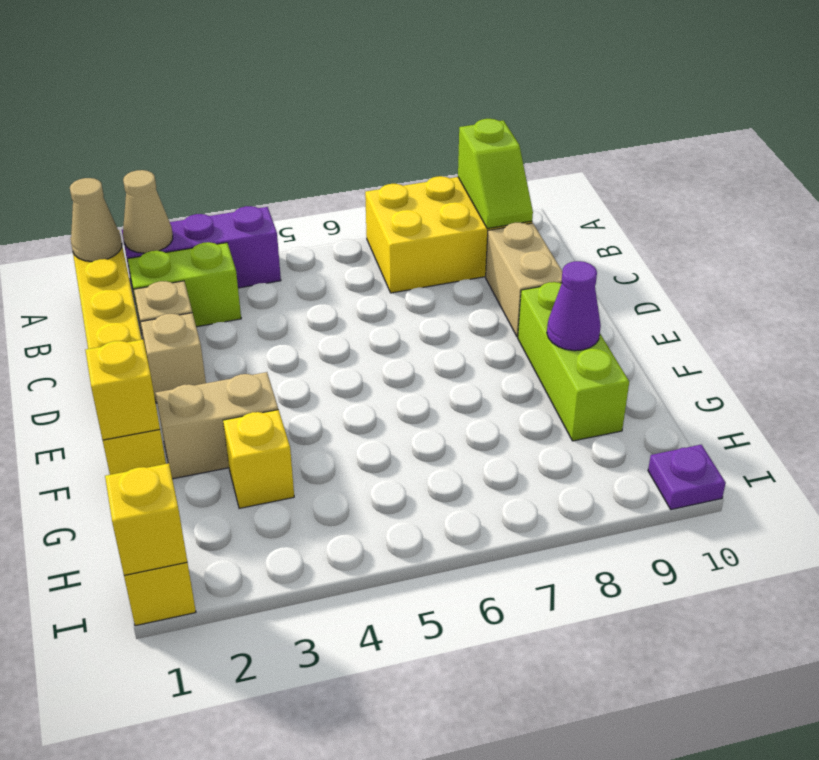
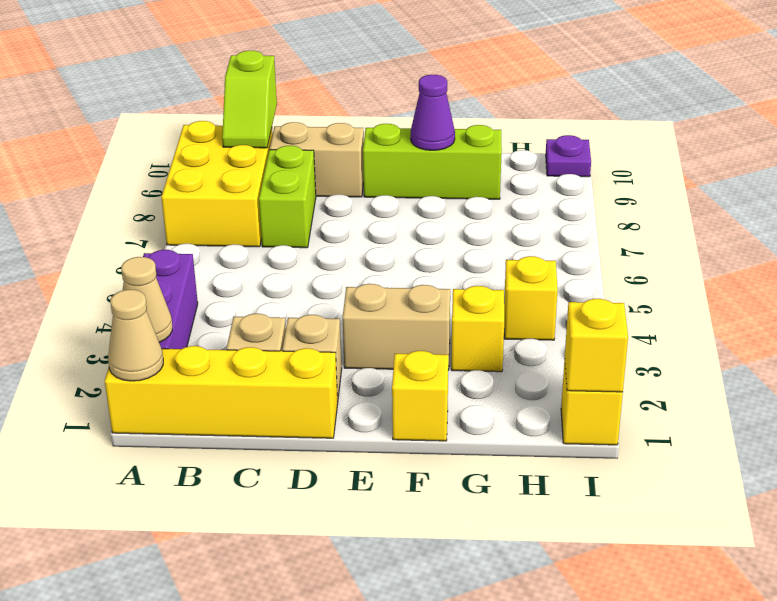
lime slope A9:B9 level 2 top A -> lime slope B9:B10 level 2 top 10
lime brick B2:B3 level 1 -> lime brick C7:C8 level 1
yellow brick F1 level 2 -> yellow brick H4 level 1
tan brick F2:F3 level 1 -> tan brick E3:F3 level 1

